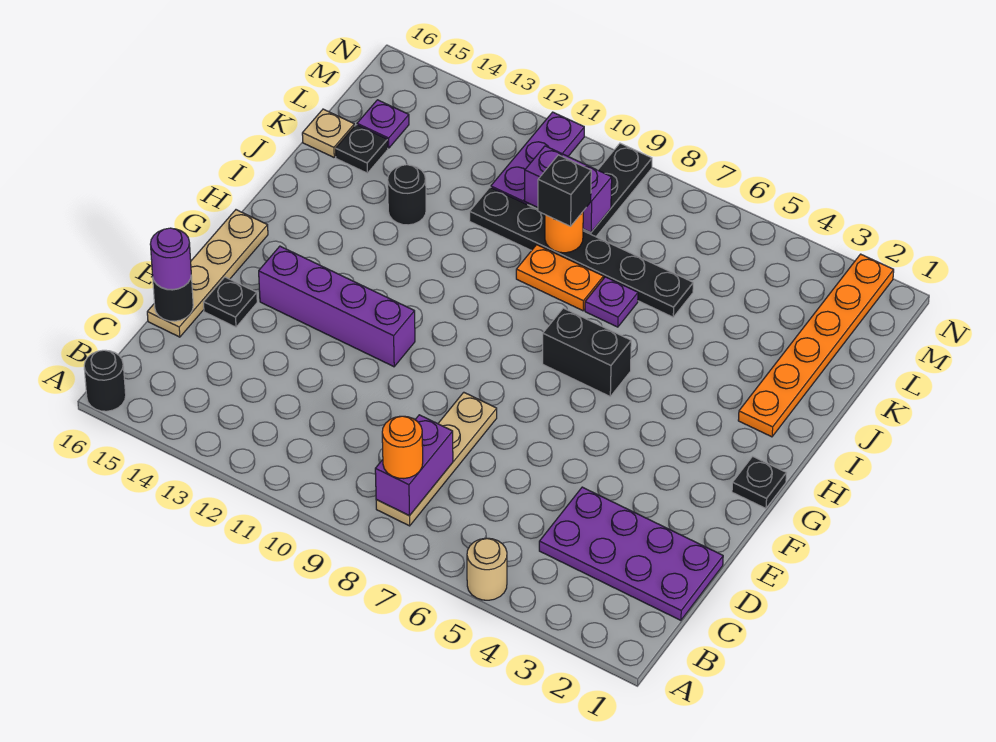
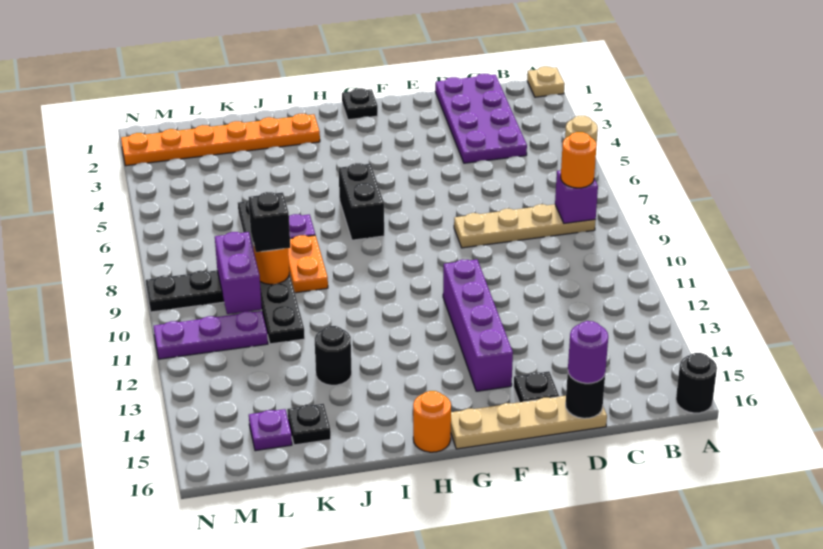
purple brick B8:C8 level 2 -> purple brick B8 level 2
none -> orange round brick H16 level 1
tan plate K16 level 1 -> tan plate A1 level 1

